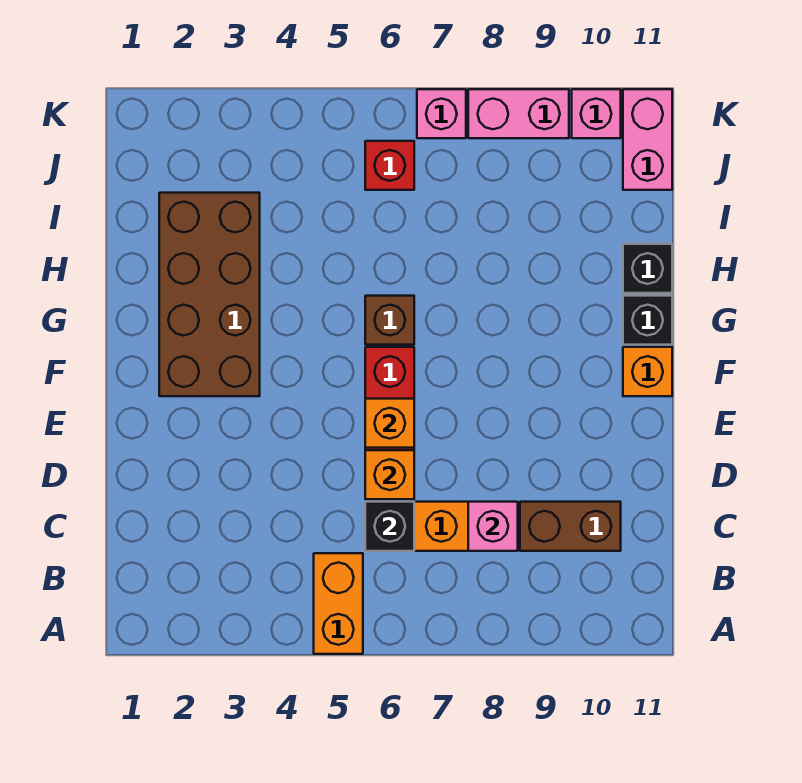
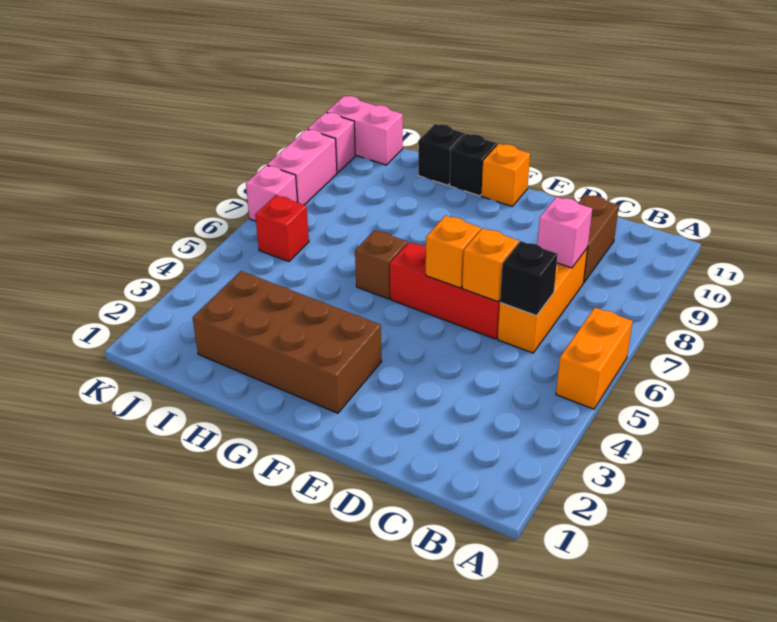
orange brick A5:B5 level 1 -> orange brick A5:A6 level 1

